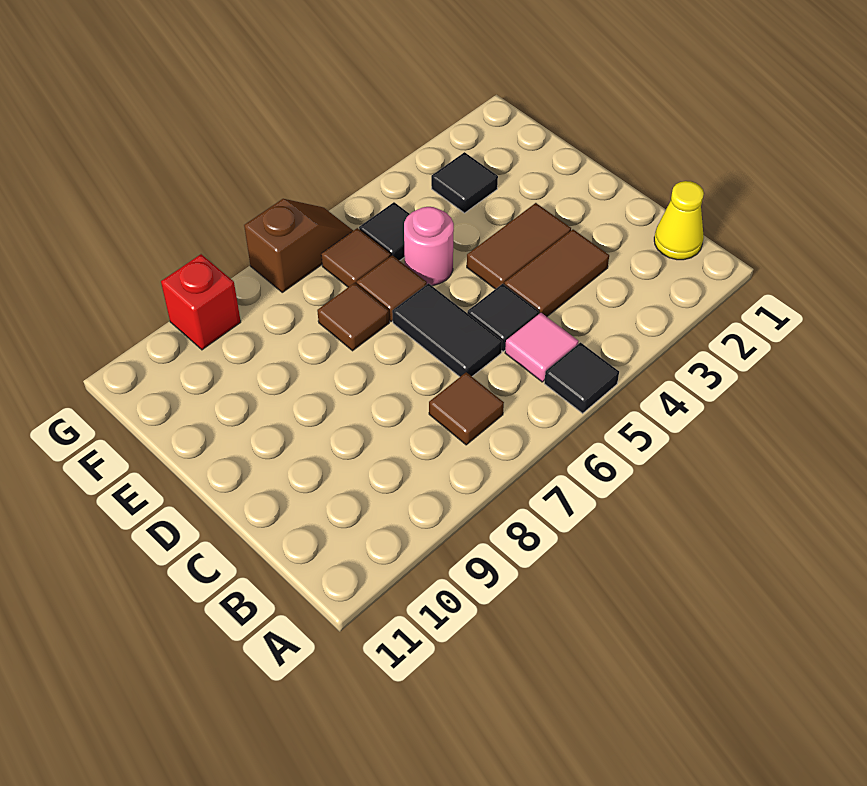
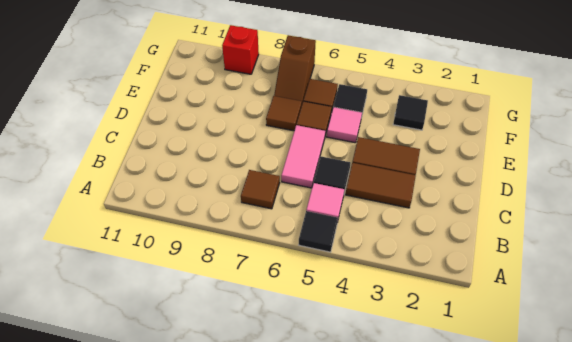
yellow cone B1 level 1 -> none
black tile C6:D6 level 1 -> pink tile C6:D6 level 1
pink round brick E5 level 1 -> pink tile E5 level 1
brown slope G6:G7 level 1 top 7 -> brown slope F7:G7 level 1 top G

